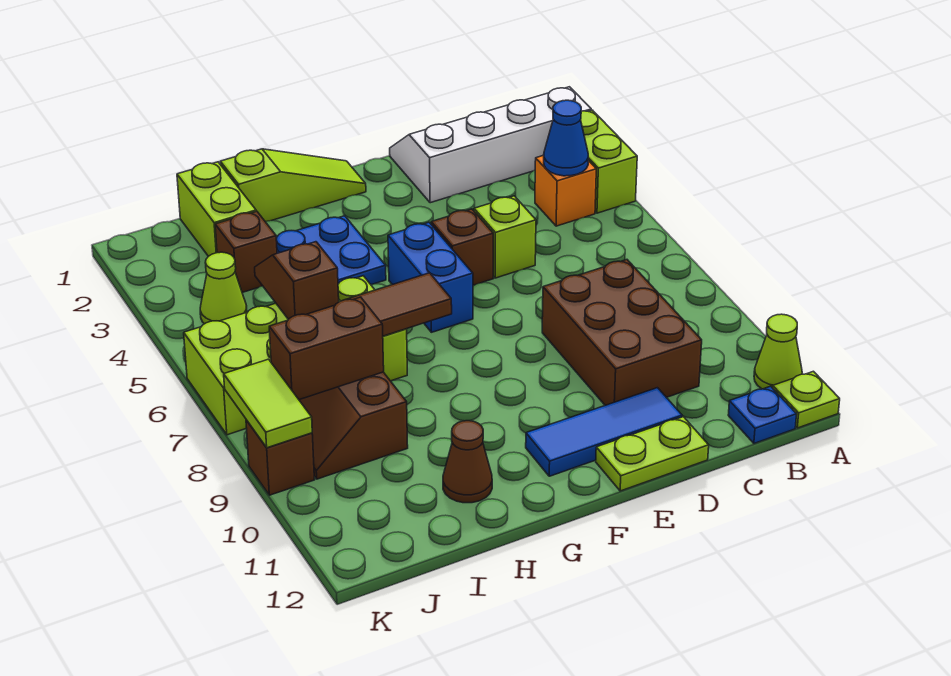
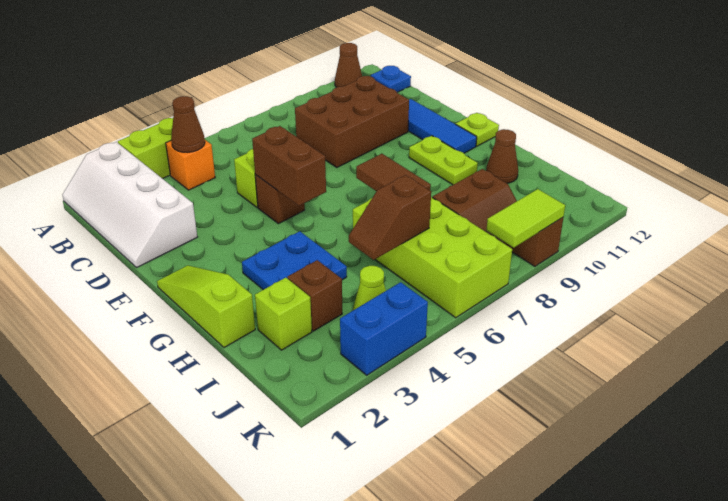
lime cone A11 level 1 -> brown cone A11 level 1
lime plate A12 level 1 -> lime plate F12 level 1
blue cone B4 level 2 -> brown cone B4 level 2
lime plate D12:E12 level 1 -> lime plate F10:G10 level 1
blue brick F5:F6 level 1 -> blue brick K3:K4 level 1
lime brick I1:I2 level 1 -> lime brick I2 level 1
brown brick I8:J8 level 2 -> brown brick E5:F5 level 2

